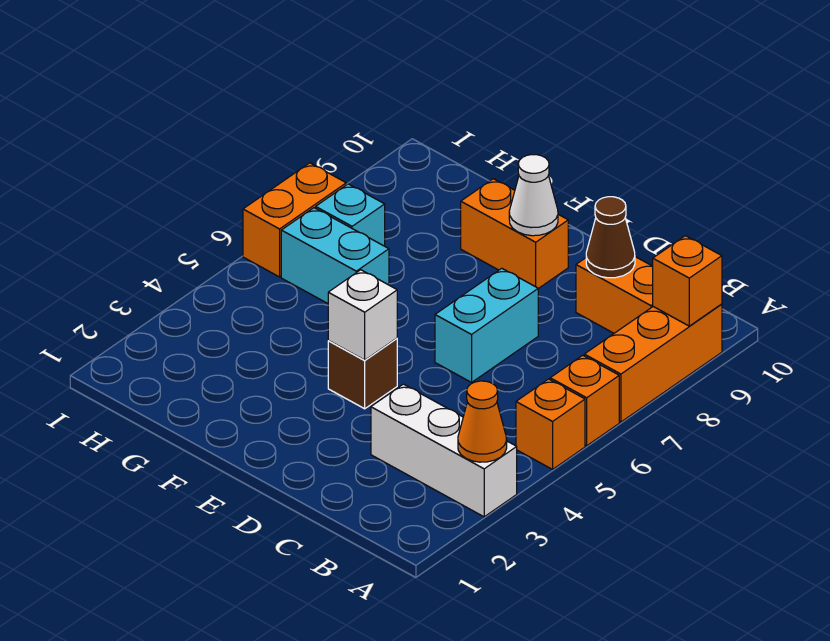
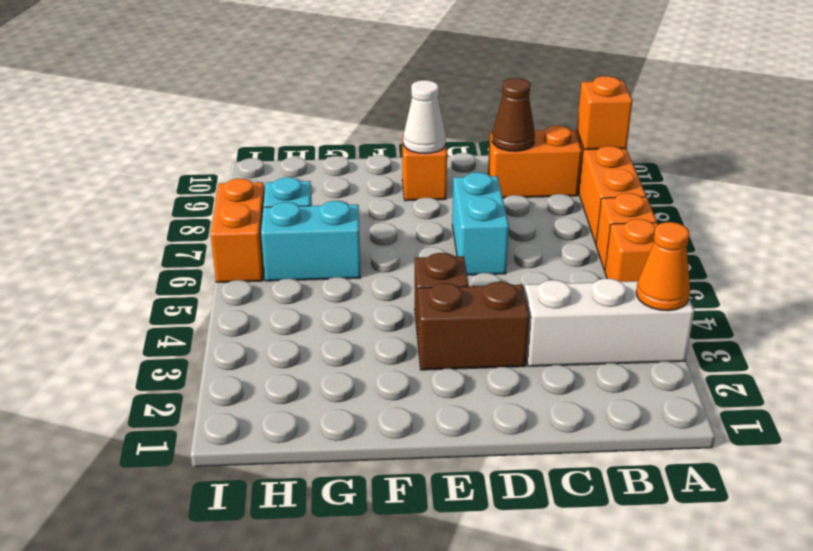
none -> brown brick D3:E3 level 1
white brick E4 level 2 -> none
orange brick E9:F9 level 1 -> orange brick E9 level 1

